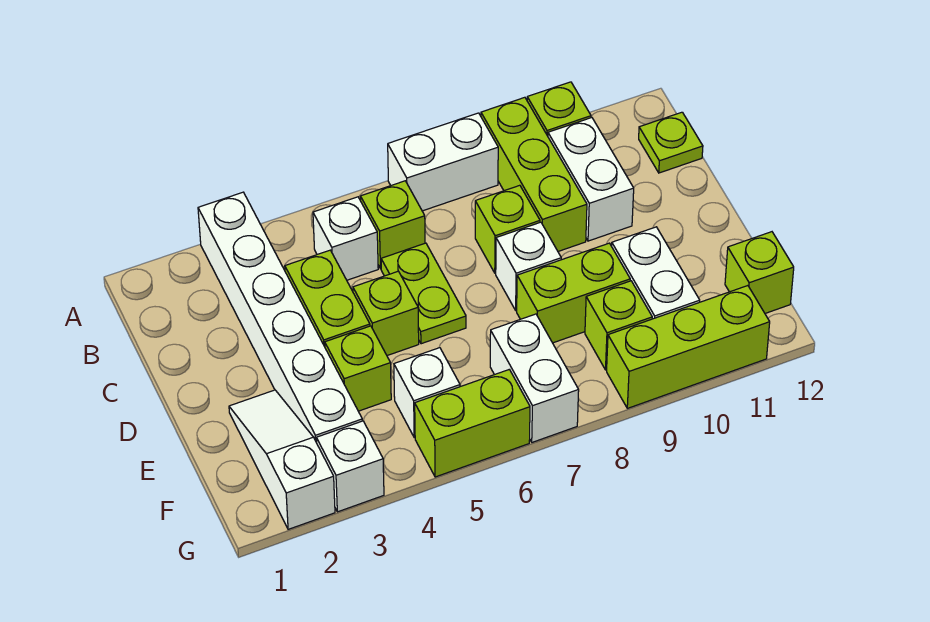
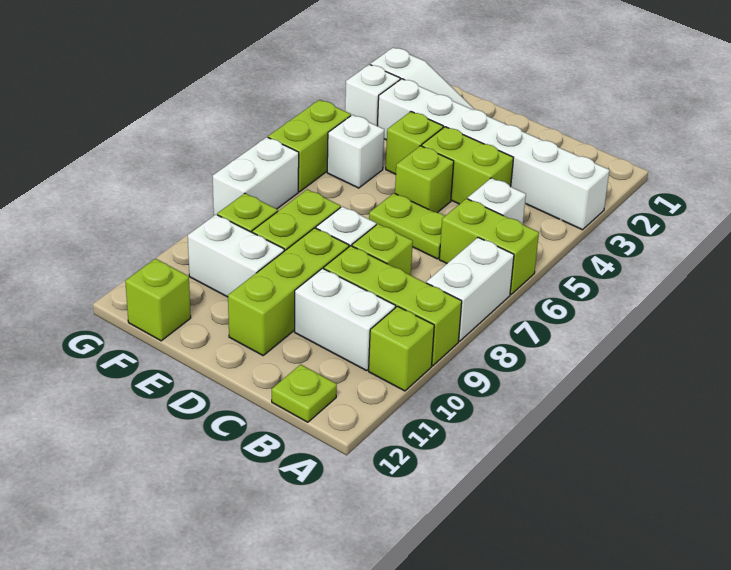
lime brick B6 level 1 -> lime brick A6:B6 level 1
white brick F7:G7 level 1 -> white brick G7:G8 level 1
lime brick G9:G11 level 1 -> lime brick D9:D11 level 1

